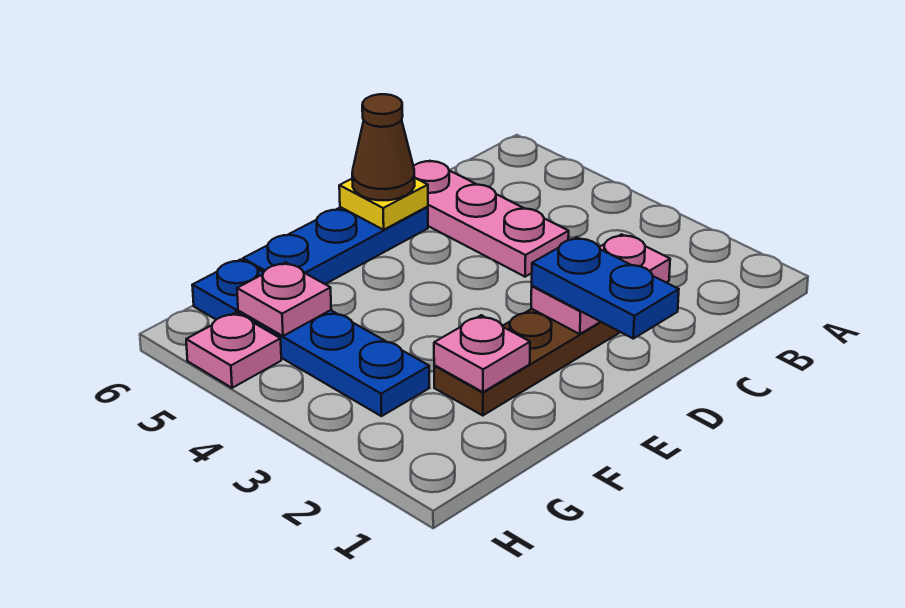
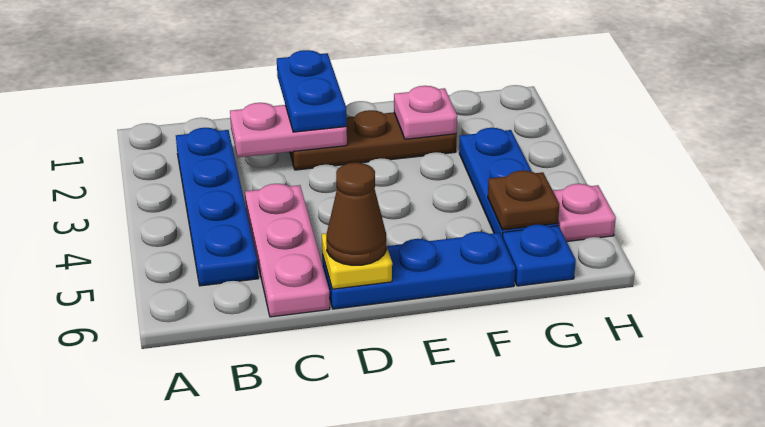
none -> blue plate B2:B5 level 1
pink plate G5 level 2 -> brown plate G5 level 2

